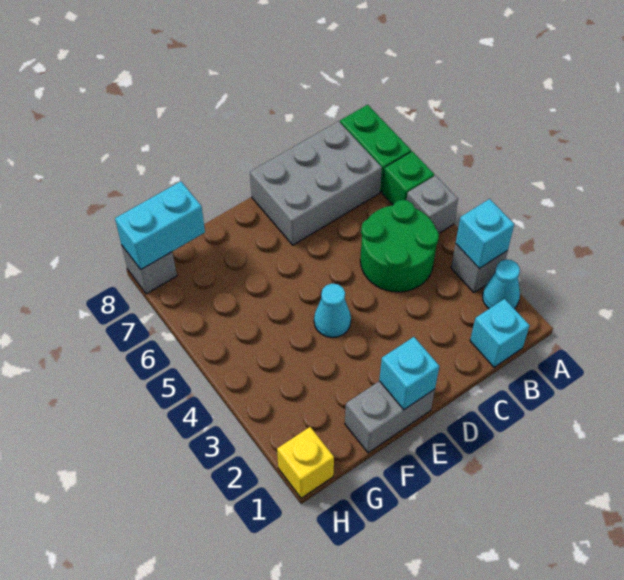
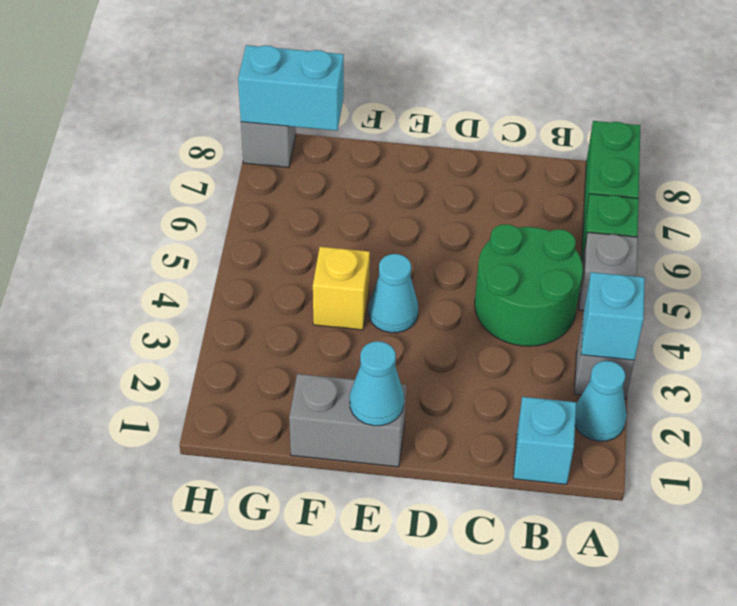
grey brick B7:D8 level 1 -> none
cyan brick E1 level 2 -> cyan cone E1 level 2
yellow brick H1 level 1 -> yellow brick F4 level 1

